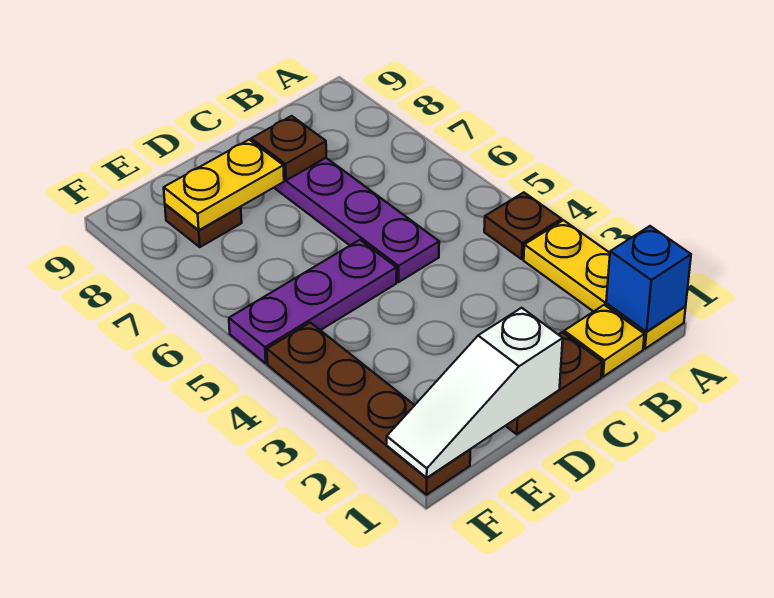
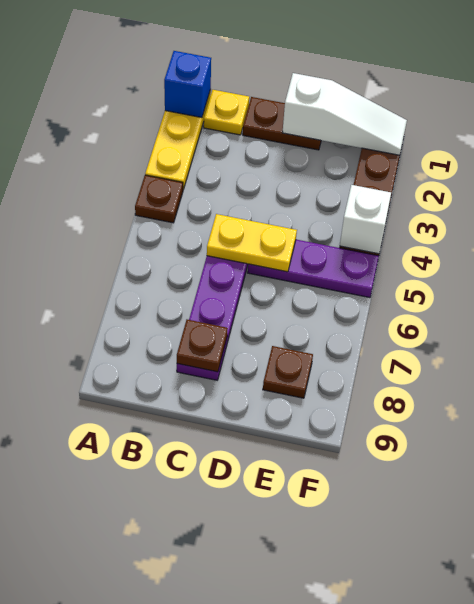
yellow plate D8:E8 level 2 -> yellow plate C5:D5 level 2
none -> white brick F4 level 2

